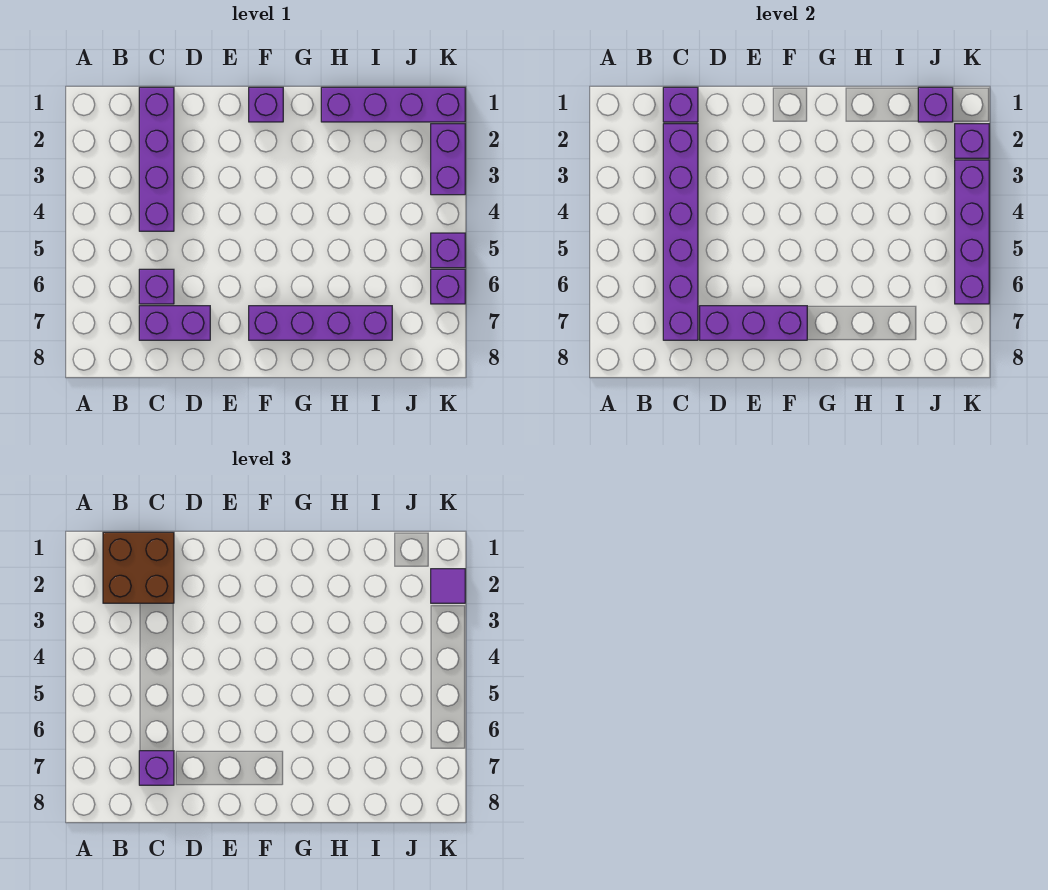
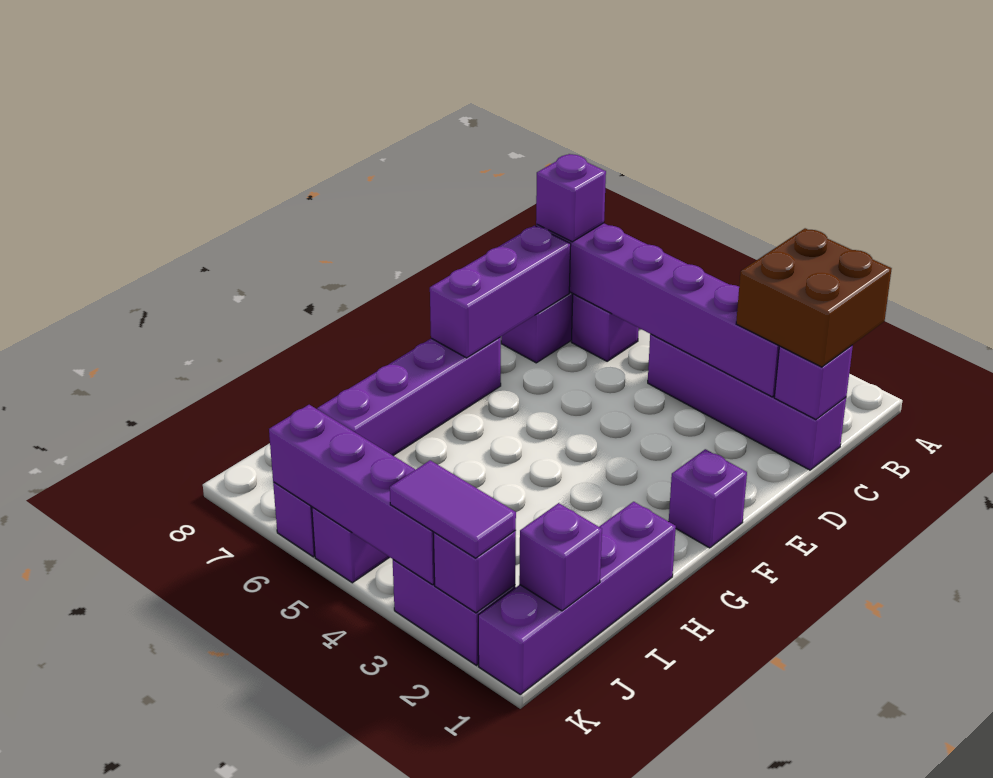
purple tile K2 level 3 -> purple tile K2:K3 level 3

